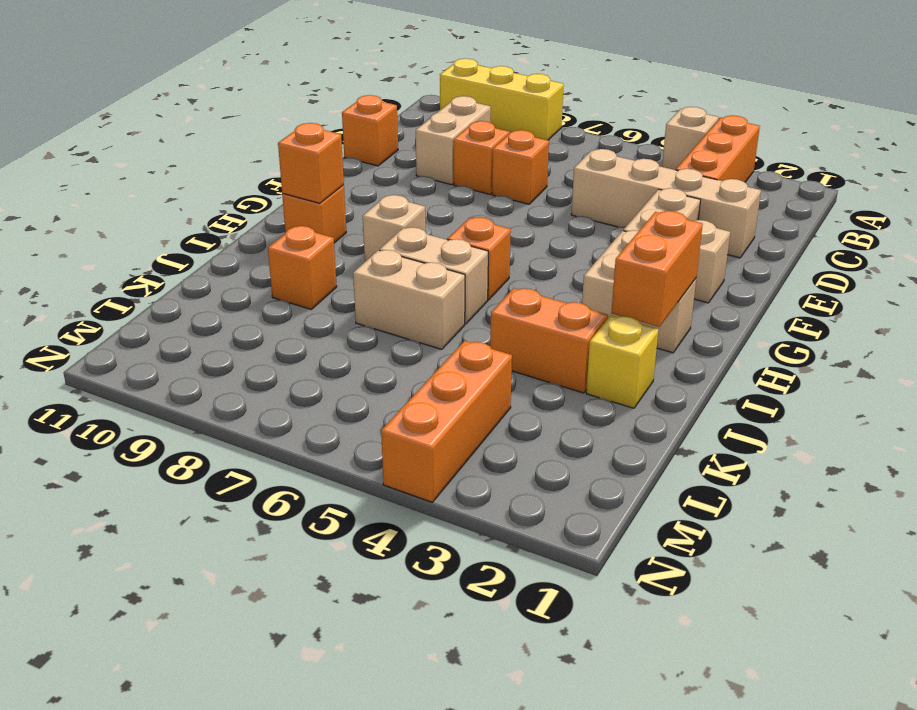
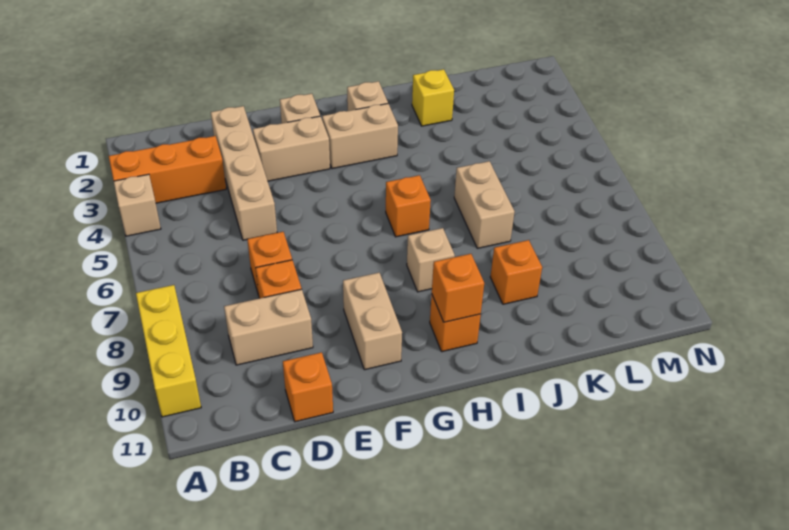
orange brick H2:I2 level 2 -> none
tan brick I6:I7 level 1 -> tan brick F9:F10 level 1
orange brick J3:J4 level 1 -> none
orange brick L4:N4 level 1 -> none

